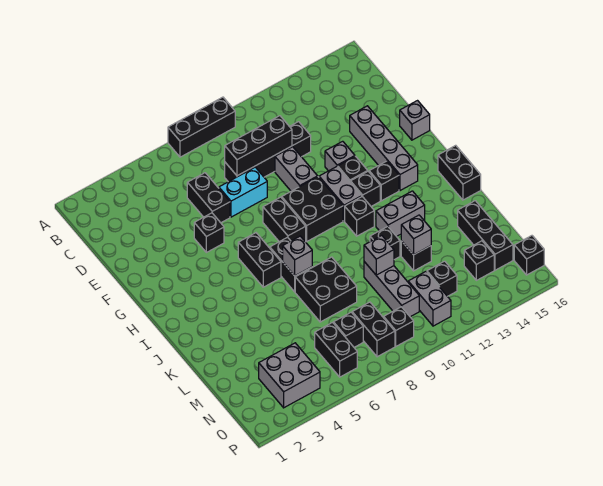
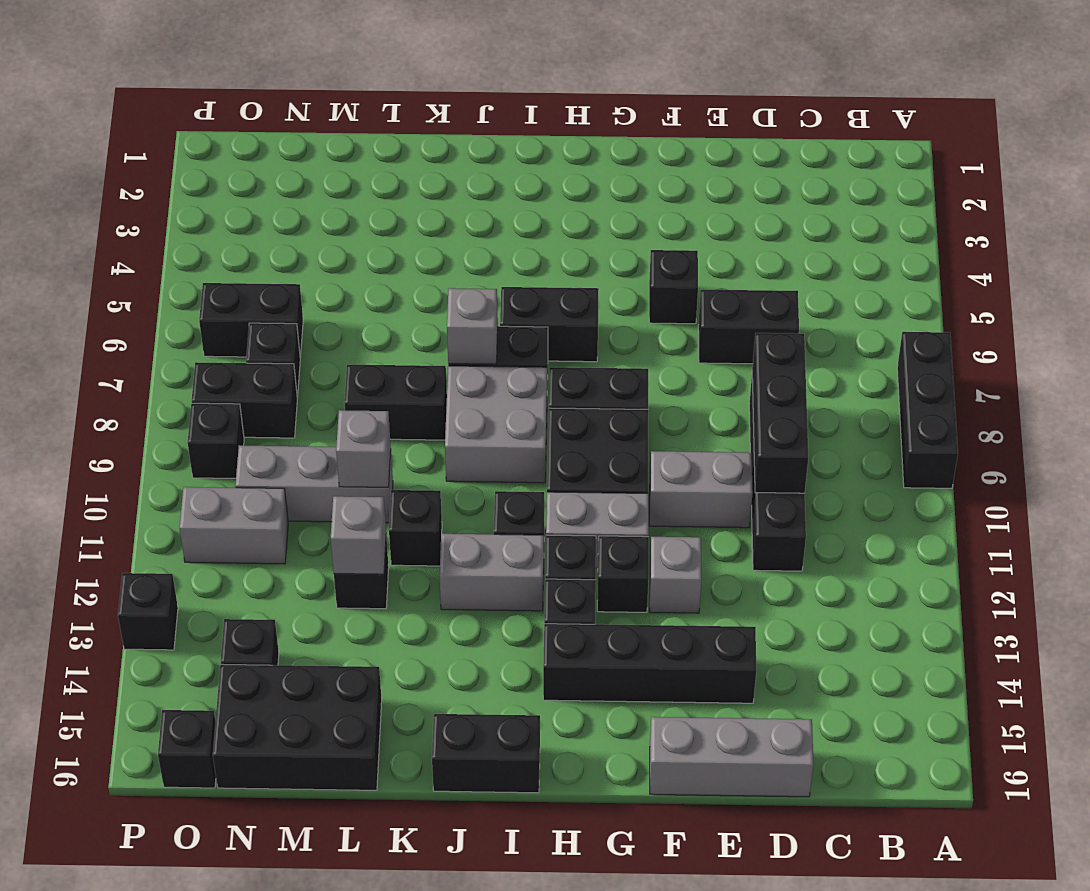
cyan brick E7:E8 level 1 -> none
grey brick E14:H14 level 1 -> black brick E14:H14 level 1
grey brick F16 level 1 -> grey brick D16:F16 level 1
grey brick J12:J13 level 1 -> grey brick I12:J12 level 1
black brick K7:L8 level 1 -> black brick K8:L8 level 1
black brick L15:N15 level 1 -> black brick L15:N16 level 1
grey brick N3:O4 level 1 -> grey brick I8:J9 level 1
black brick N12 level 1 -> black brick P13 level 1

